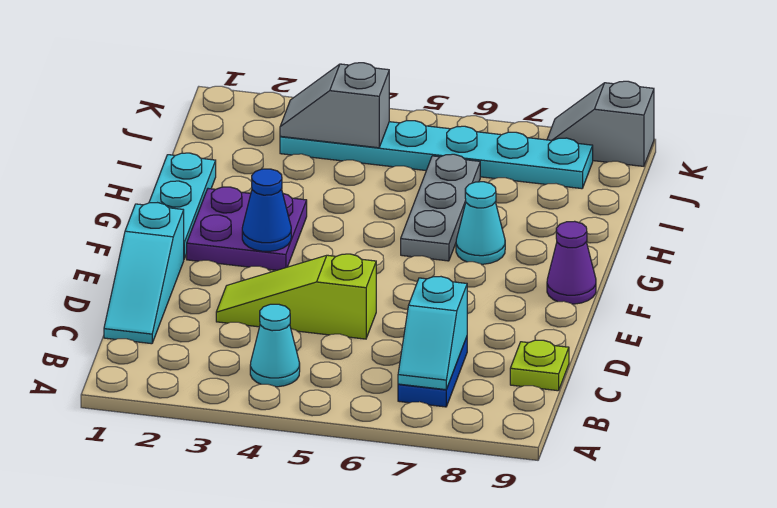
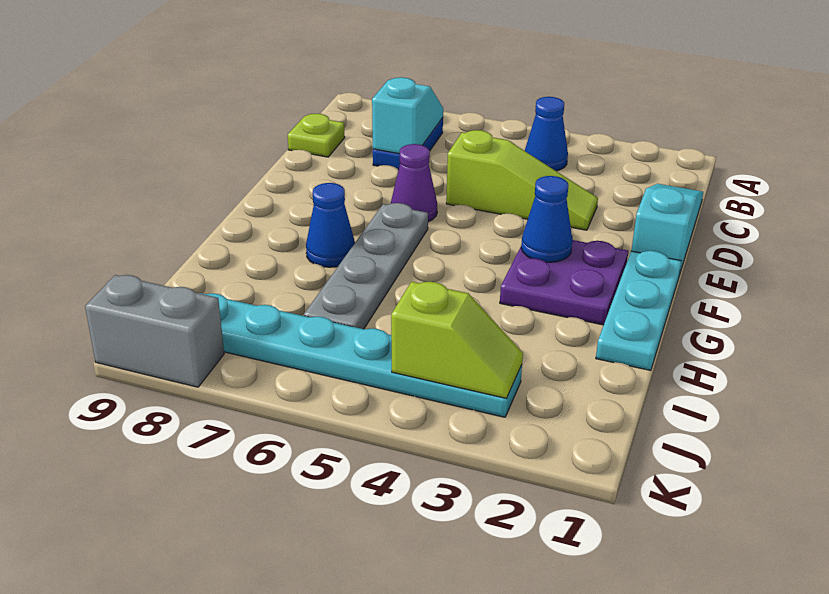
cyan cone B4 level 1 -> blue cone B4 level 1
purple cone F9 level 1 -> purple cone E6 level 1
grey plate G6:I6 level 1 -> grey plate F6:I6 level 1
cyan cone G7 level 1 -> blue cone G7 level 1
grey slope J3:J4 level 2 top 4 -> lime slope J3:J4 level 2 top 4
grey slope K8:K9 level 1 top 9 -> grey brick K8:K9 level 1

